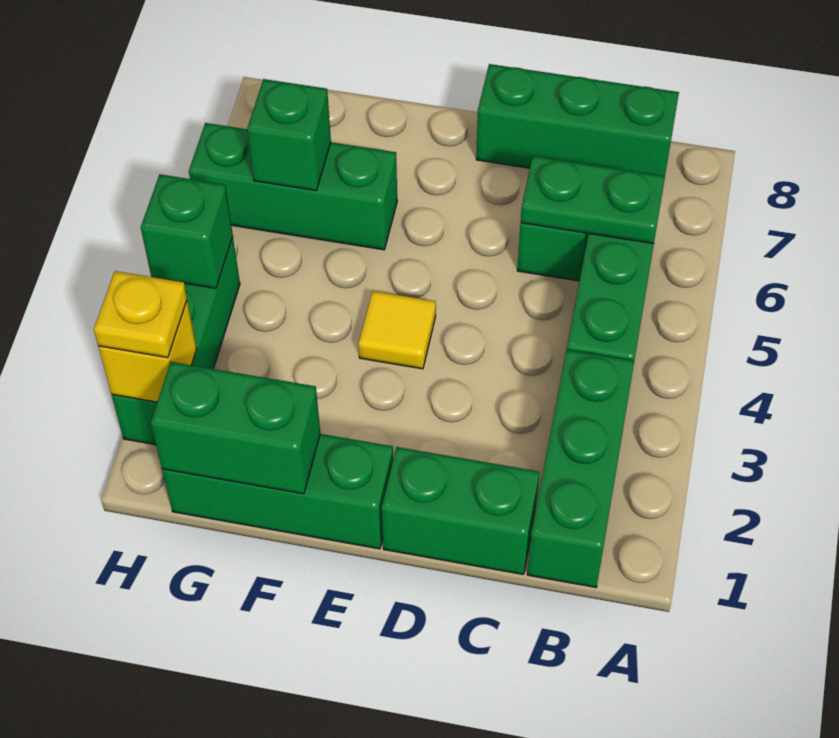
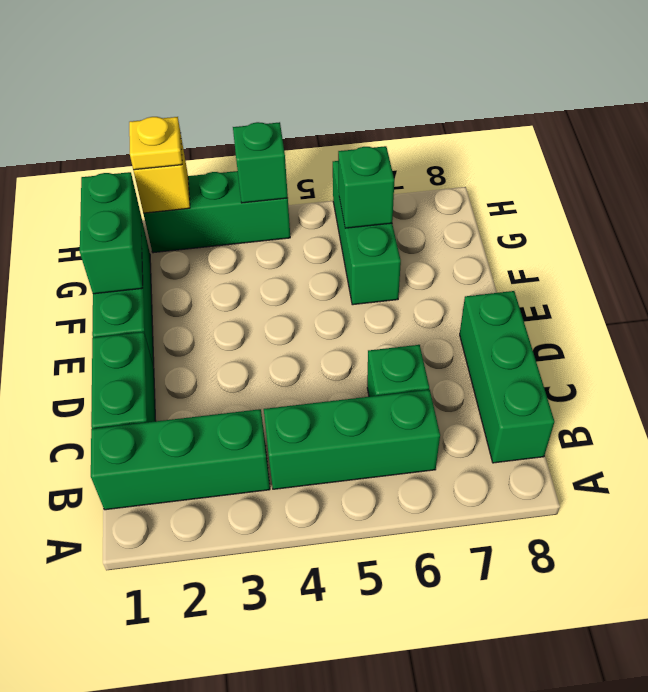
green plate B6:C6 level 2 -> none
yellow tile E4 level 1 -> none

